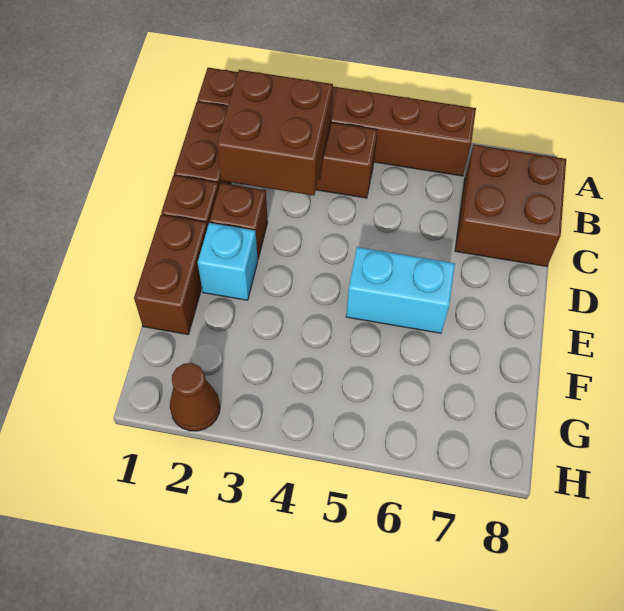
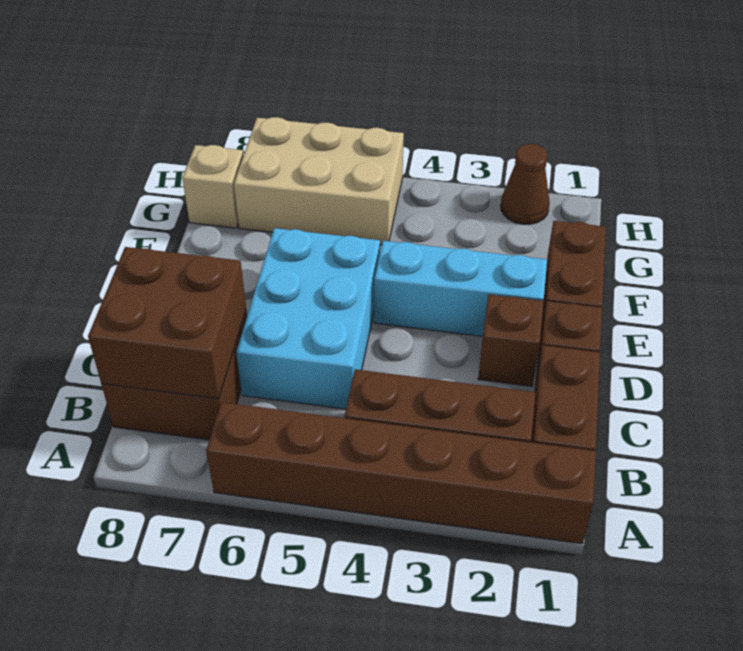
brown brick B2:C3 level 2 -> brown brick B7:C8 level 2
cyan brick E2 level 1 -> cyan brick E2:E4 level 1
cyan brick E5:E6 level 1 -> cyan brick C5:E6 level 1
none -> tan brick G5:H7 level 1
none -> tan brick G8 level 1

